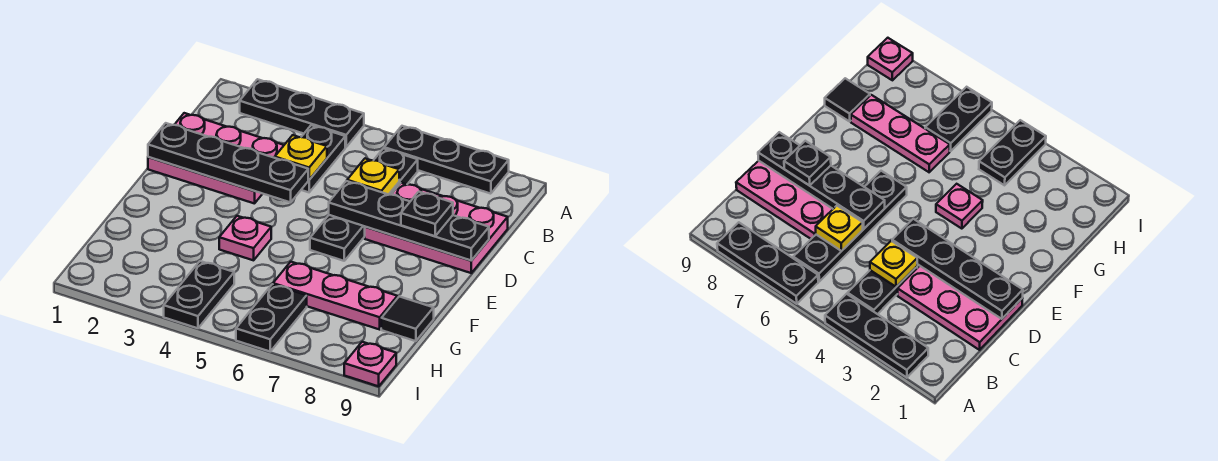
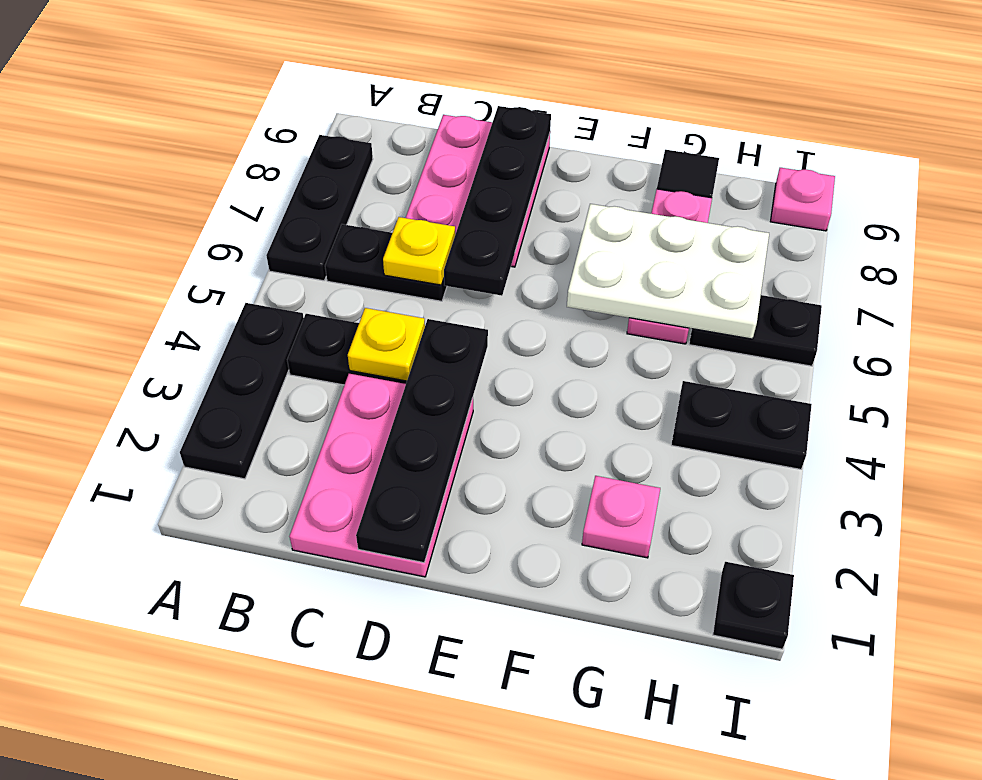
black plate B6:E6 level 1 -> black plate B6:C6 level 1
black plate D8 level 3 -> black plate I1 level 1
pink plate F4 level 1 -> pink plate G2 level 1
none -> white plate F6:H7 level 2

